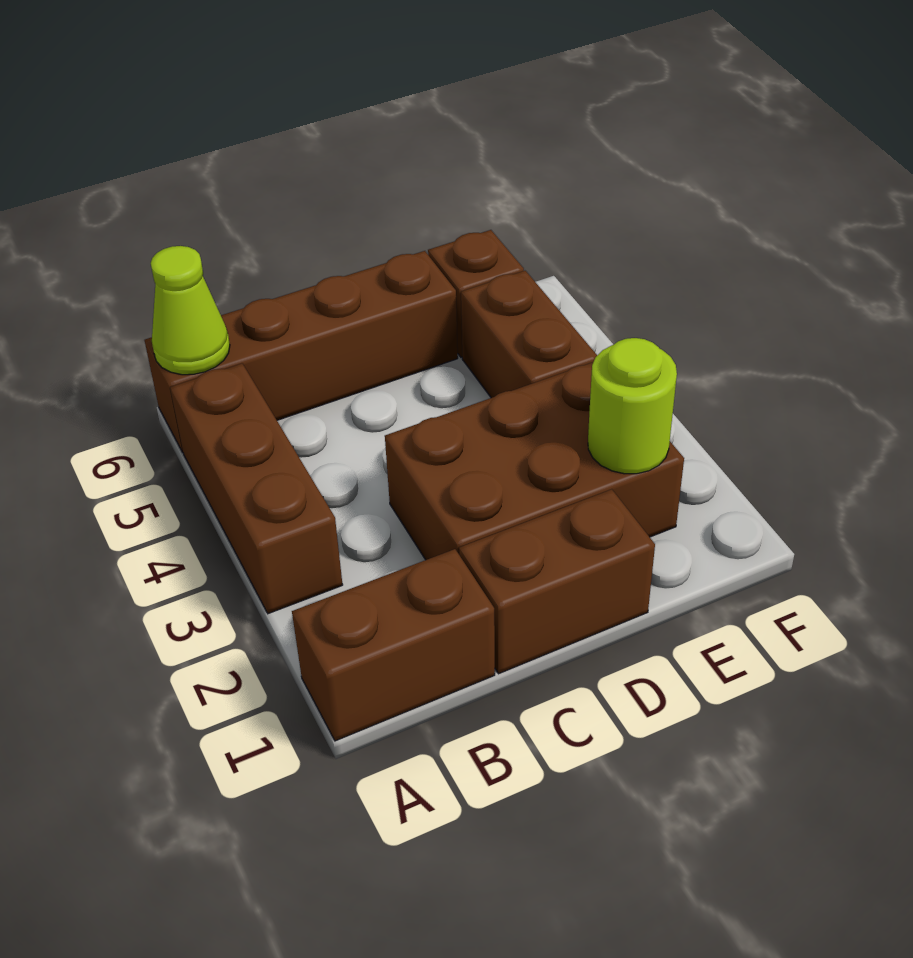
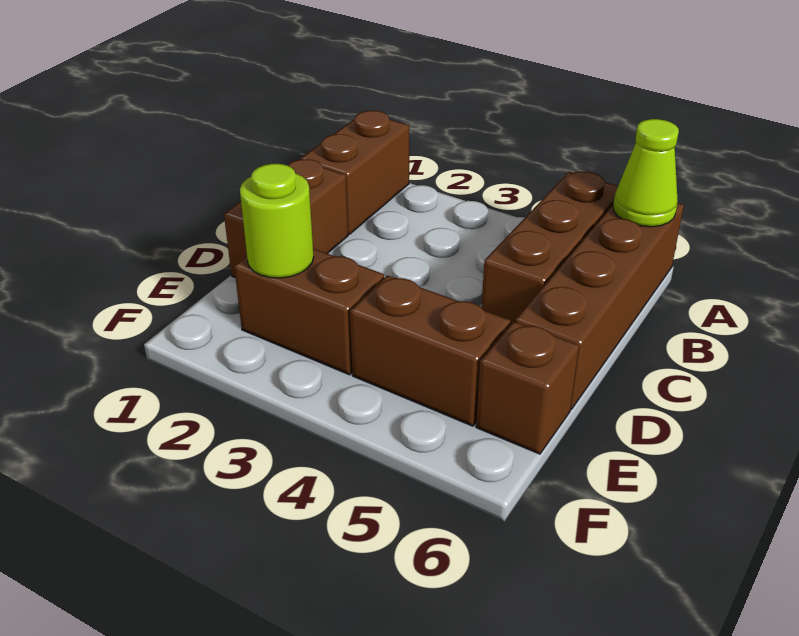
brown brick A3:A5 level 1 -> brown brick A5:C5 level 1
brown brick C2:E3 level 1 -> brown brick E2:E3 level 1

